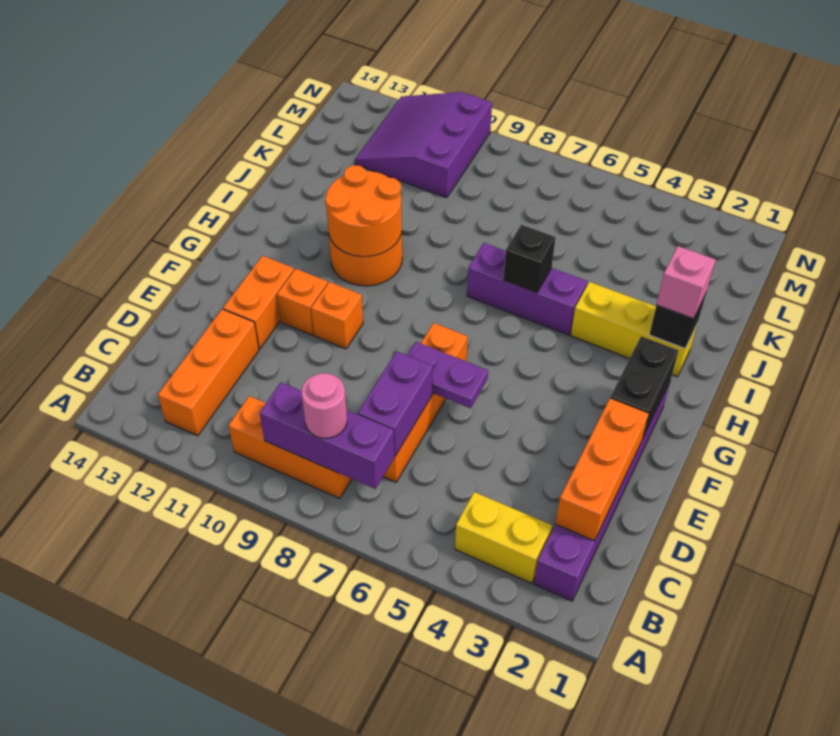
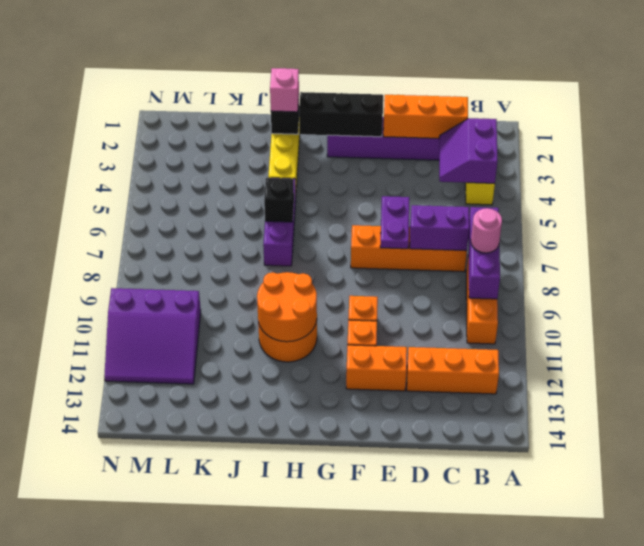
none -> purple slope B3:C4 level 2 top B
black brick F2:G2 level 2 -> black brick F2:H2 level 2

